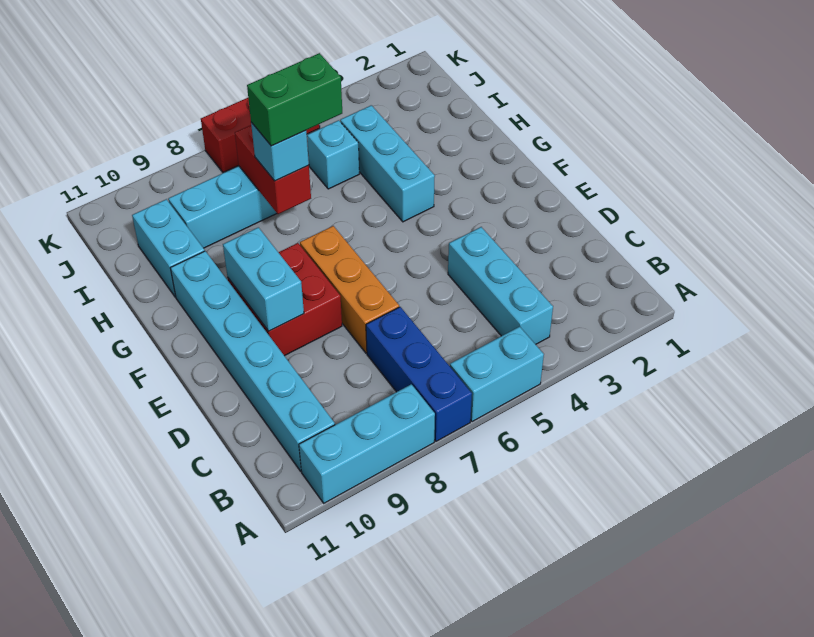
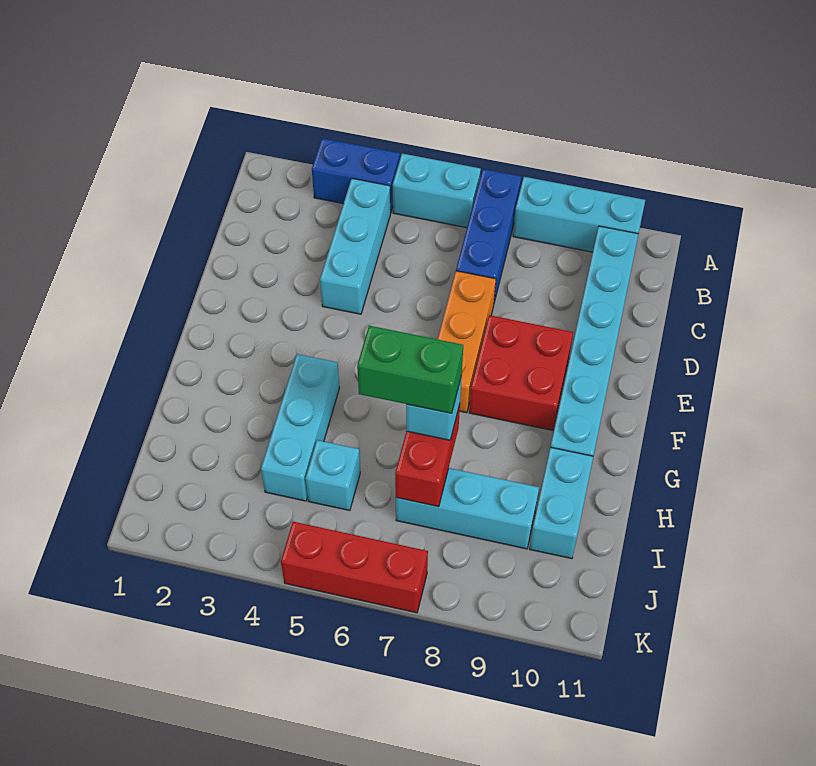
none -> blue brick A3:A4 level 1
cyan brick E9:F9 level 2 -> none

